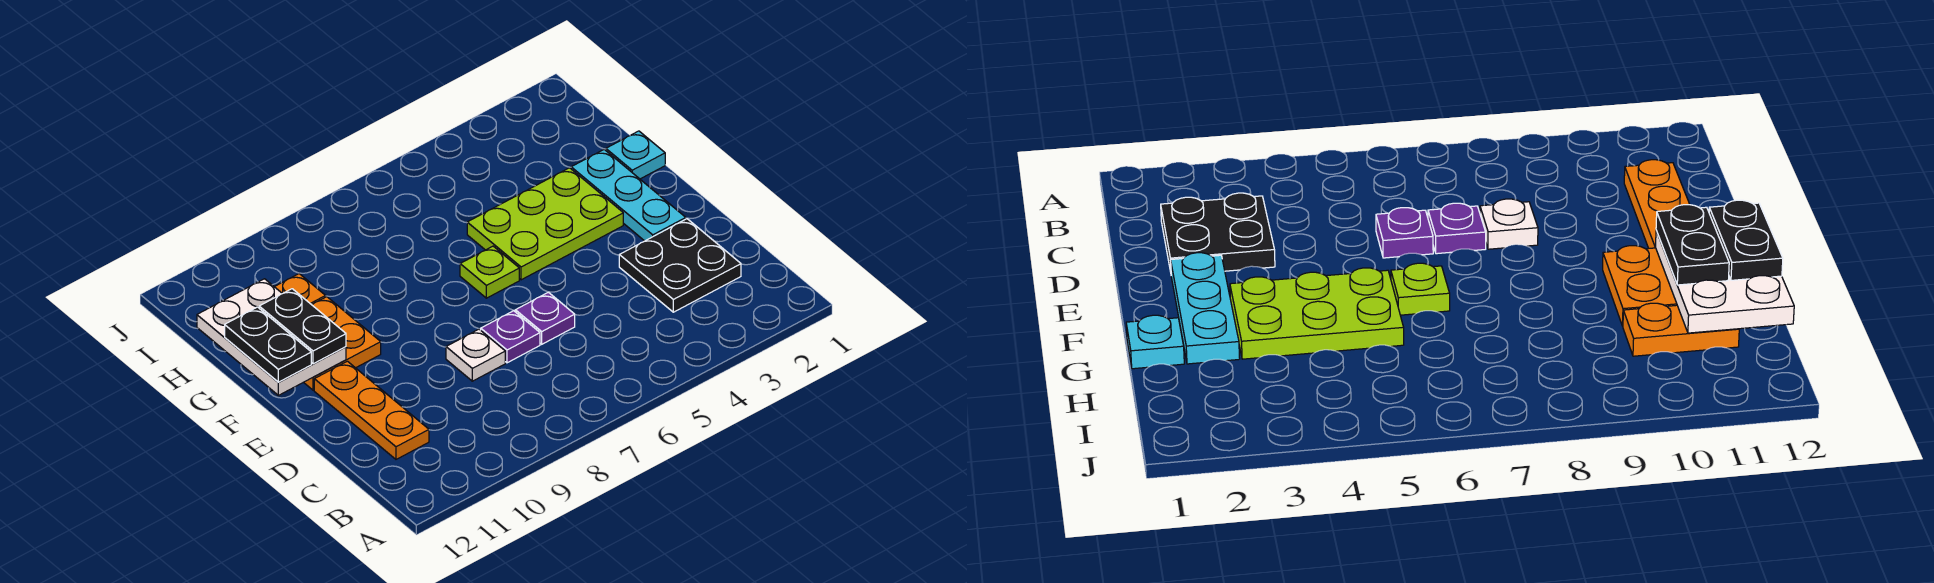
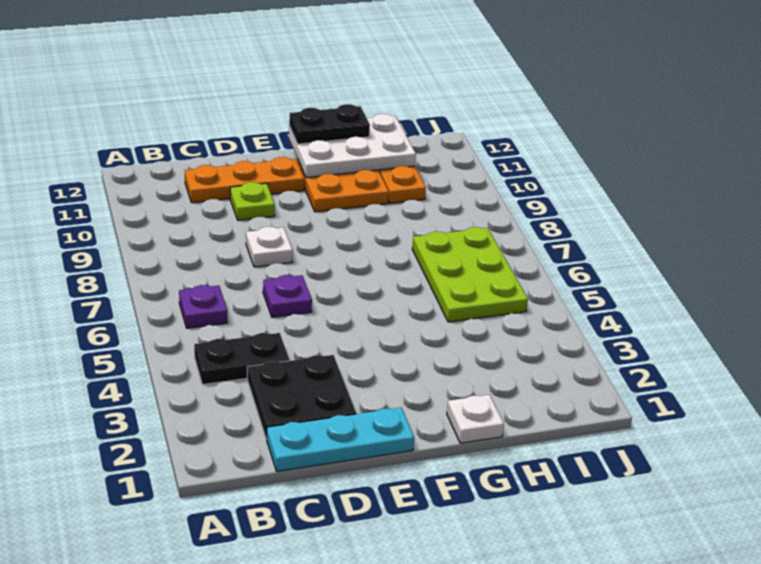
purple plate D7 level 1 -> purple plate B6 level 1
cyan plate E2:G2 level 1 -> cyan plate C1:E1 level 1
lime plate F3:G5 level 1 -> lime plate H5:I7 level 1
lime plate F6 level 1 -> lime plate D10 level 1
black plate F11:G11 level 3 -> black plate B4:C4 level 1
cyan plate G1 level 1 -> white plate G1 level 1

